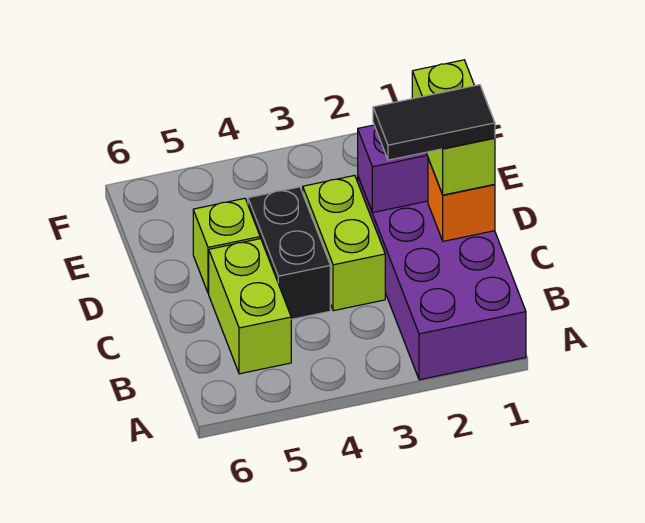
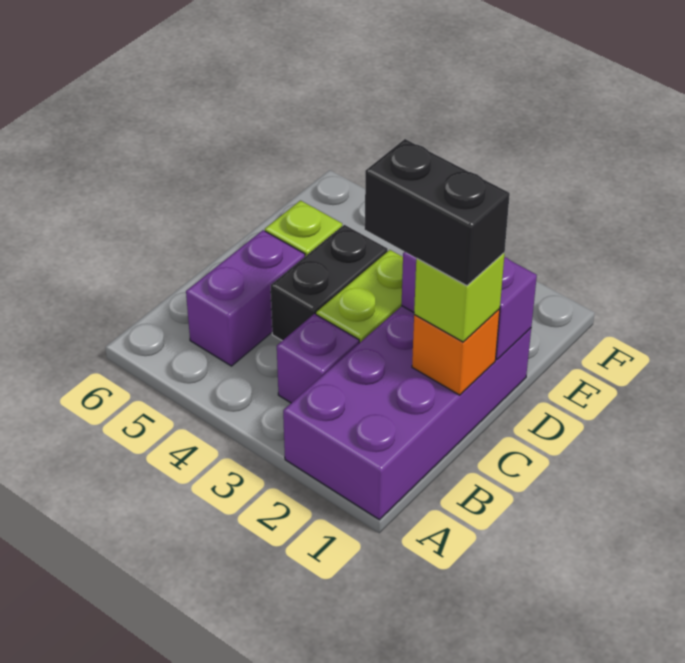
none -> purple brick B3 level 1
lime brick B5:C5 level 1 -> purple brick B5:C5 level 1
lime brick C1:D1 level 3 -> lime brick C1 level 3
black tile C1:C2 level 4 -> black brick C1:C2 level 4

